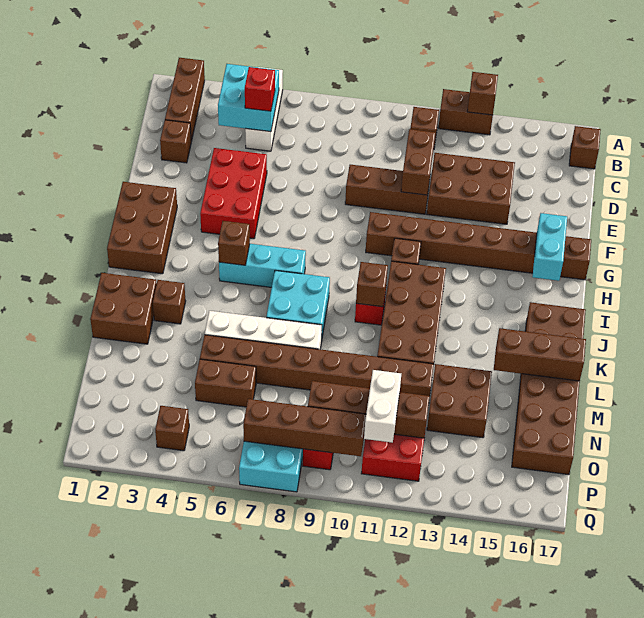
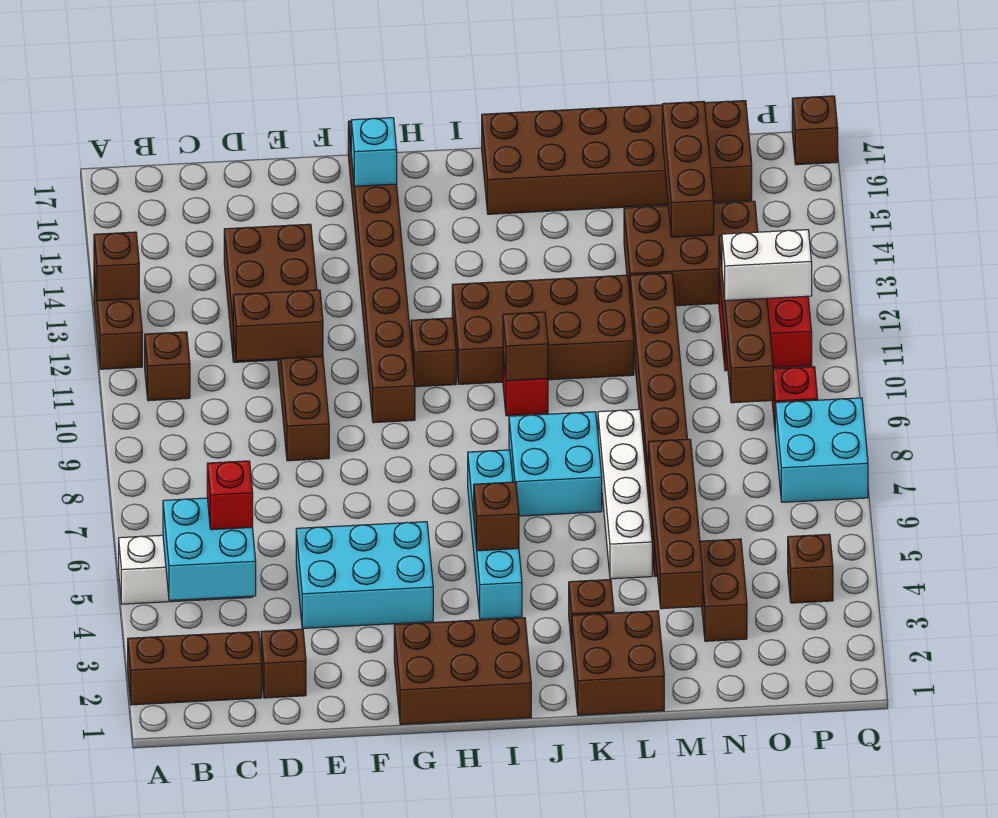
brown brick B17 level 1 -> brown brick Q17 level 1
red brick E4:G5 level 1 -> cyan brick E4:G5 level 1
cyan brick G16:H16 level 2 -> cyan brick G16 level 2
cyan brick I5:I7 level 1 -> cyan brick I4:I7 level 1
brown brick L15:L17 level 2 -> brown brick N14:N16 level 2
brown brick M13:N14 level 1 -> brown brick M13:O14 level 1
brown brick N5:N6 level 1 -> brown brick N3:N4 level 1
brown brick P7:P10 level 2 -> brown brick M3:M6 level 2

